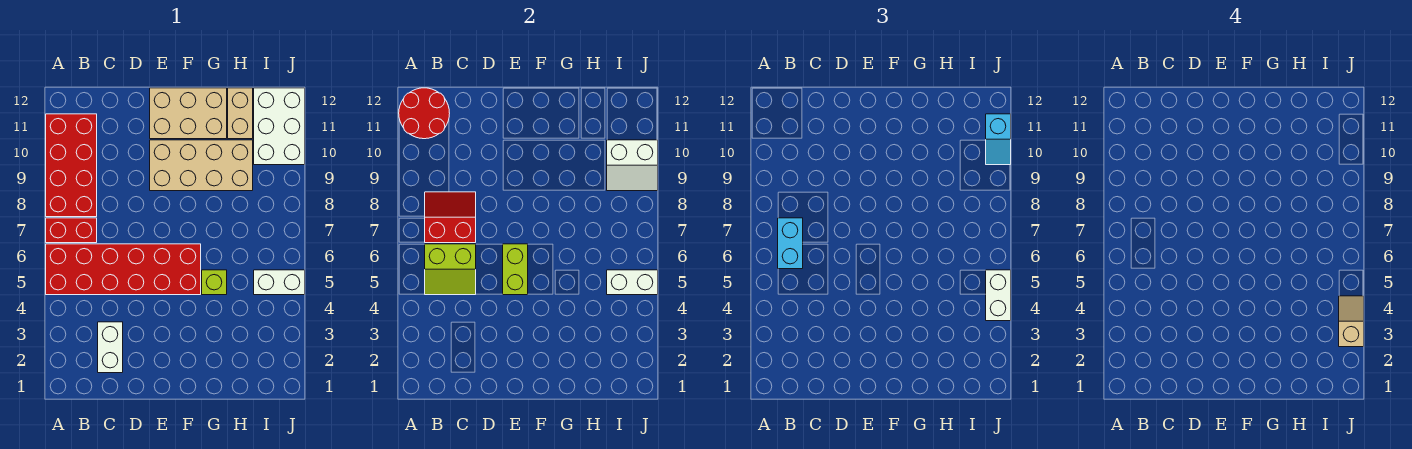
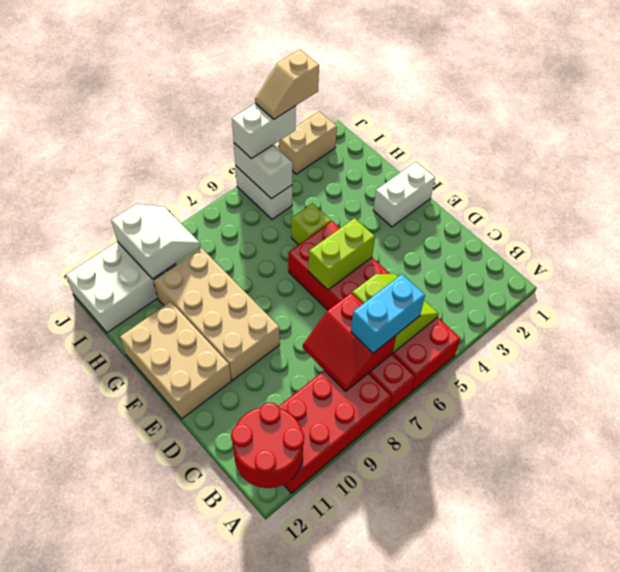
white brick C2:C3 level 1 -> white brick F1:F2 level 1
tan brick H11:H12 level 1 -> tan brick J2:J3 level 1
cyan slope J10:J11 level 3 top 11 -> none

